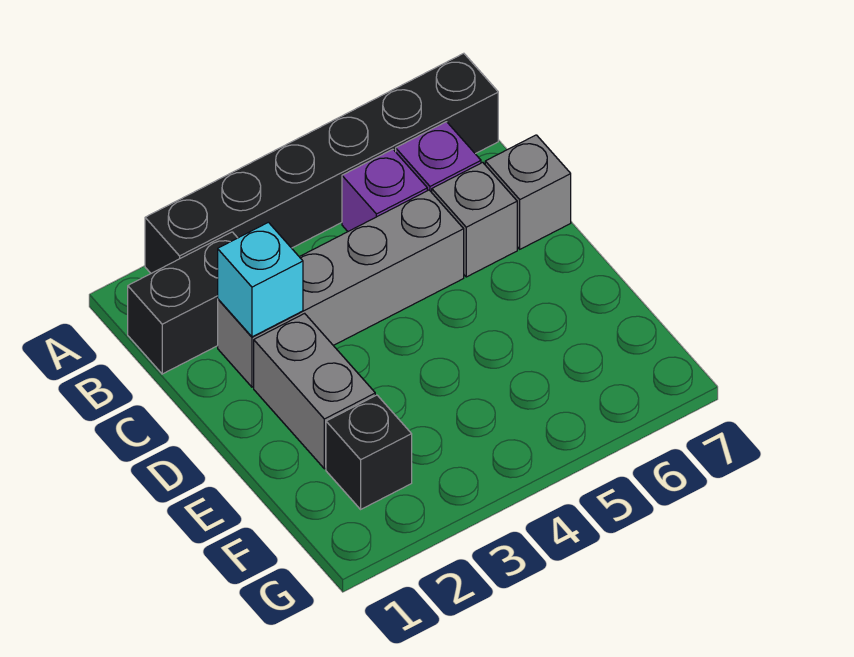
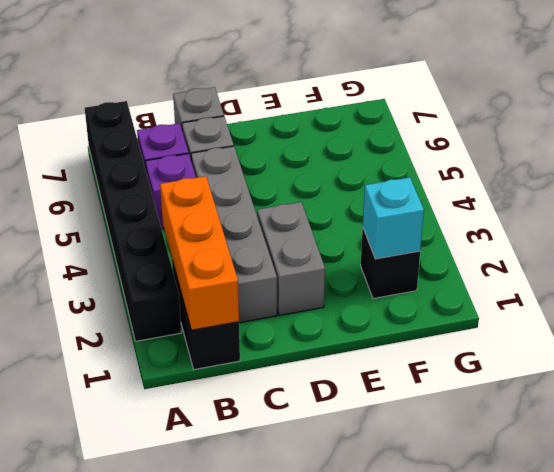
none -> orange brick B1:B3 level 2
cyan brick C2 level 2 -> cyan brick F2 level 2
grey brick D2:E2 level 1 -> grey brick D2:D3 level 1

